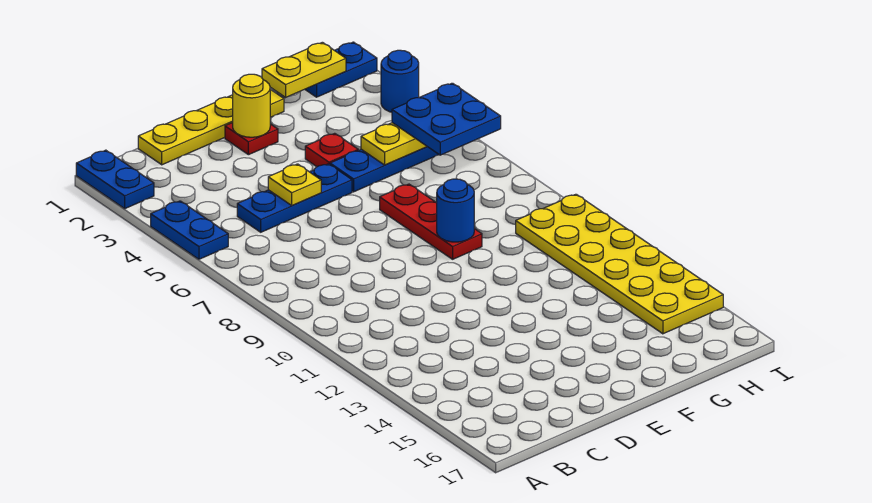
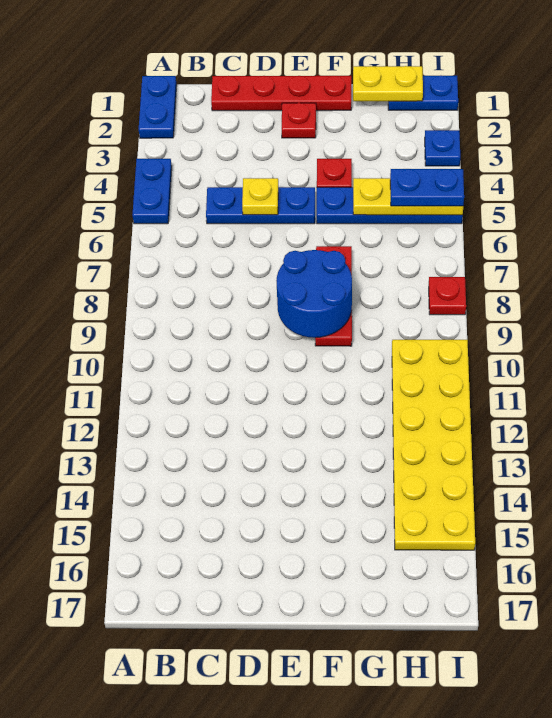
yellow plate C1:F1 level 1 -> red plate C1:F1 level 1
yellow round brick E2 level 2 -> none
blue round brick F9 level 2 -> blue round brick E8:F9 level 2
blue plate H5:I6 level 3 -> blue plate H5:I5 level 3
blue round brick I3 level 1 -> blue plate I3 level 1
none -> red plate I8 level 1

